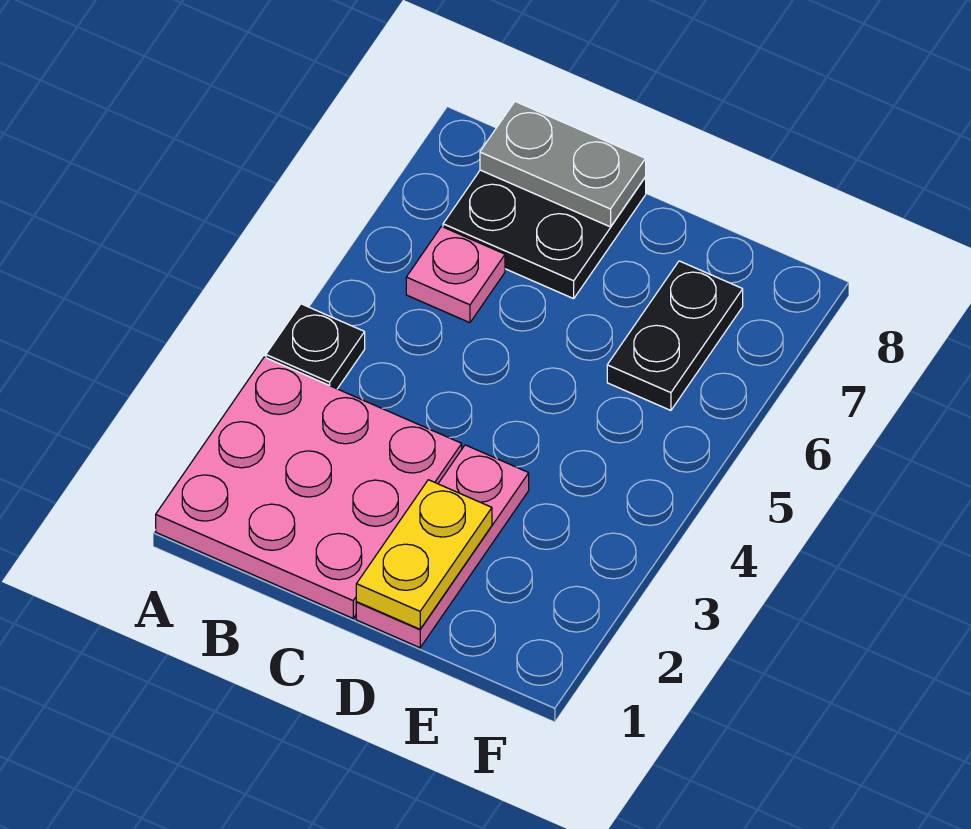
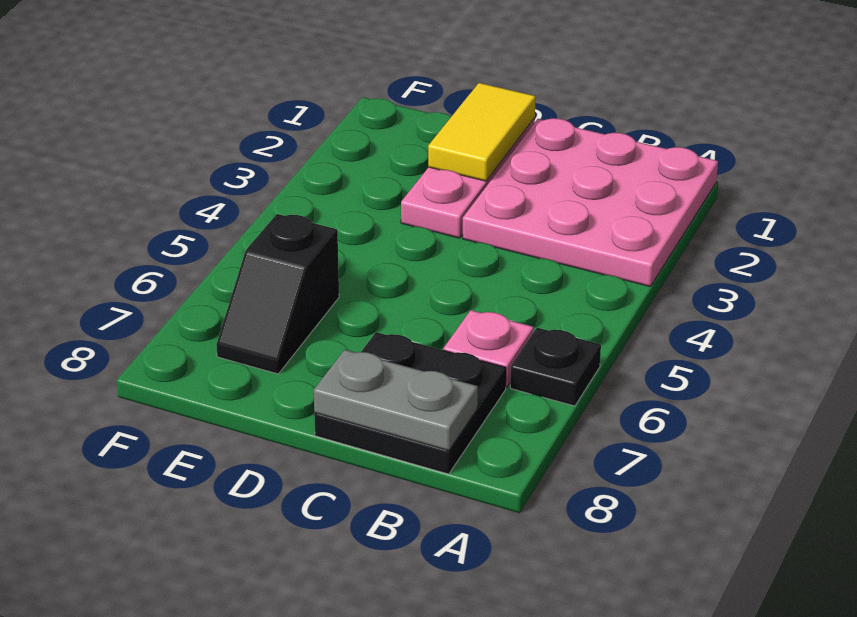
black plate A4 level 1 -> black plate A6 level 1
yellow plate D1:D2 level 2 -> yellow tile D1:D2 level 2
black plate E6:E7 level 1 -> black slope E6:E7 level 1 top 6

